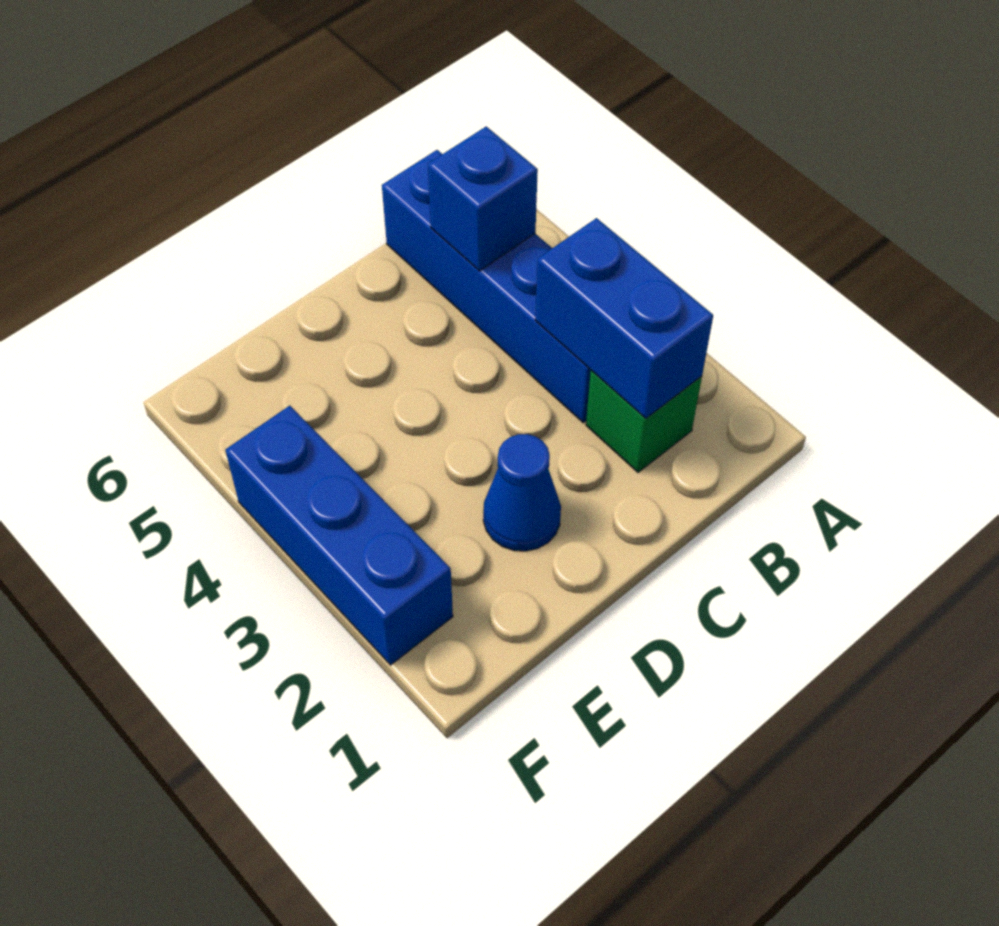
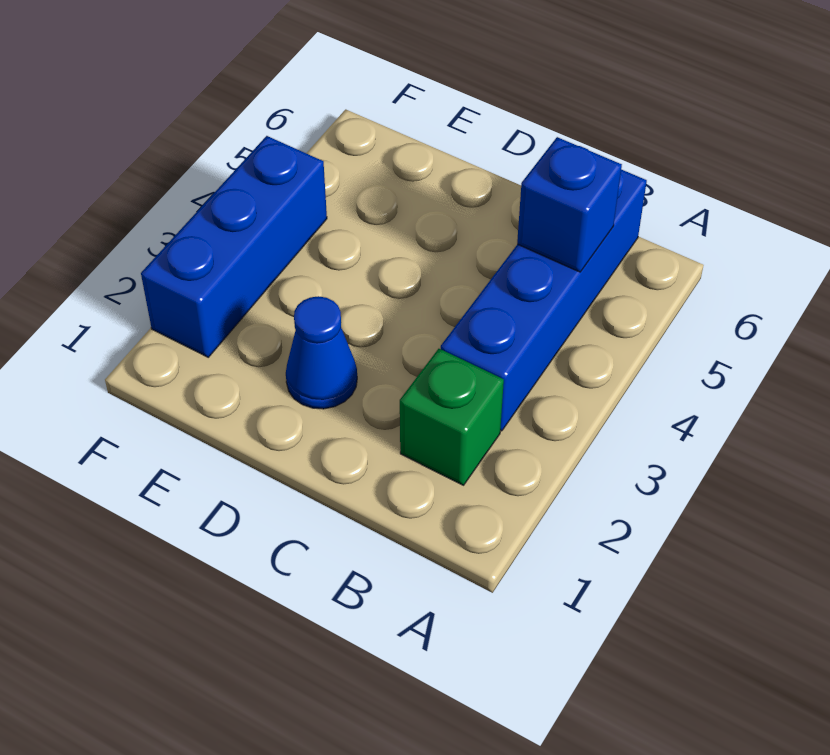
blue brick B2:B3 level 2 -> none

